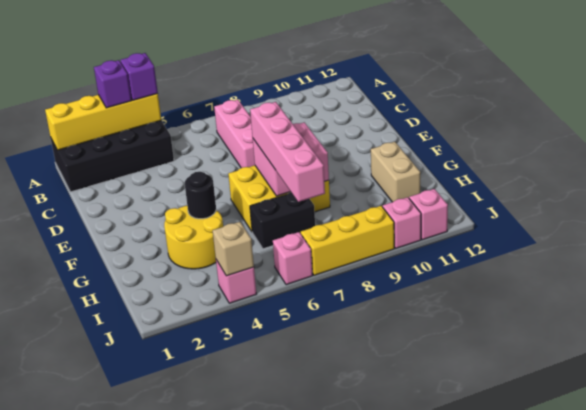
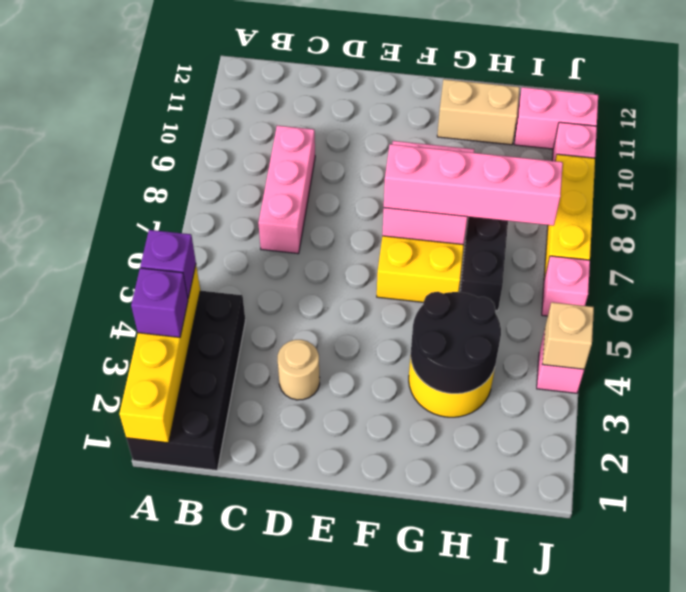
pink brick B7:D7 level 1 -> pink brick C7:C9 level 1
none -> tan round brick D3 level 1
black round brick G4 level 2 -> black round brick G3:H4 level 2
pink brick J11 level 1 -> pink brick I11:J11 level 1

